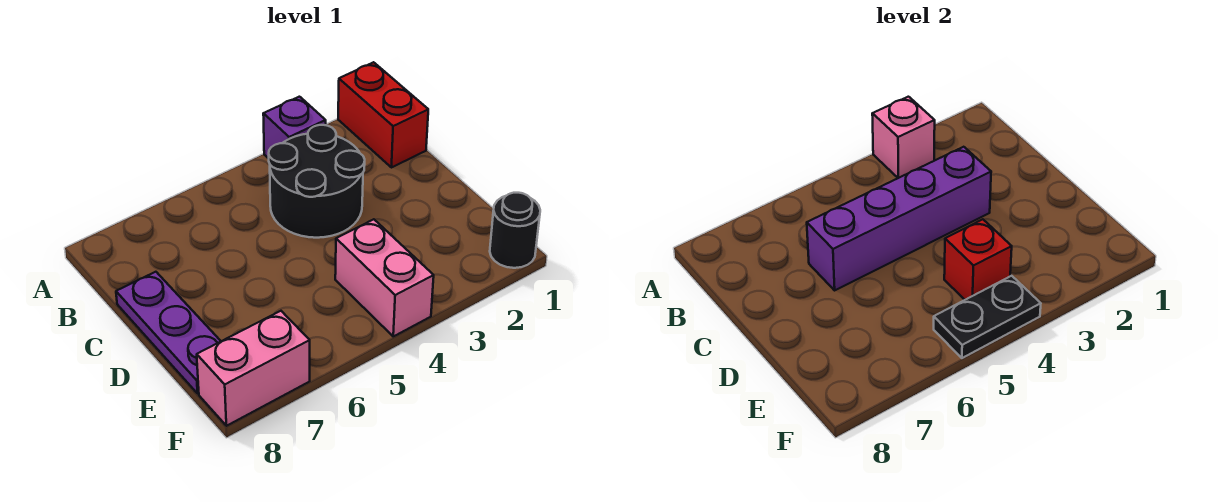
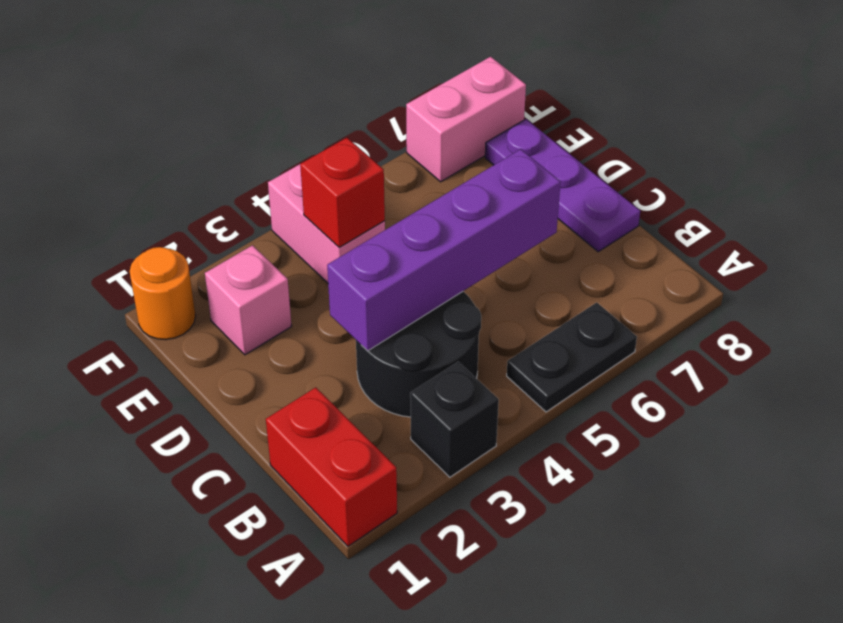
purple brick A3 level 1 -> black brick A3 level 1
pink brick A3 level 2 -> pink brick E2 level 1
black round brick F1 level 1 -> orange round brick F1 level 1
black plate F4:F5 level 2 -> black plate A5:A6 level 1

